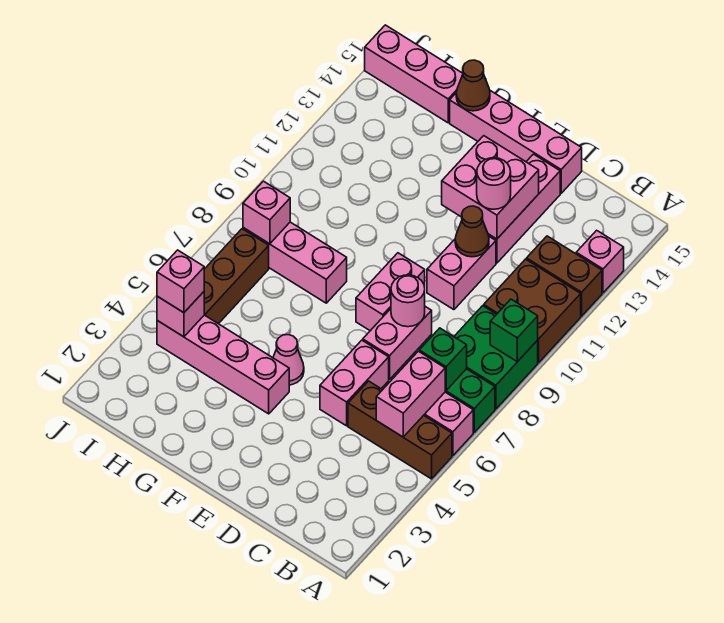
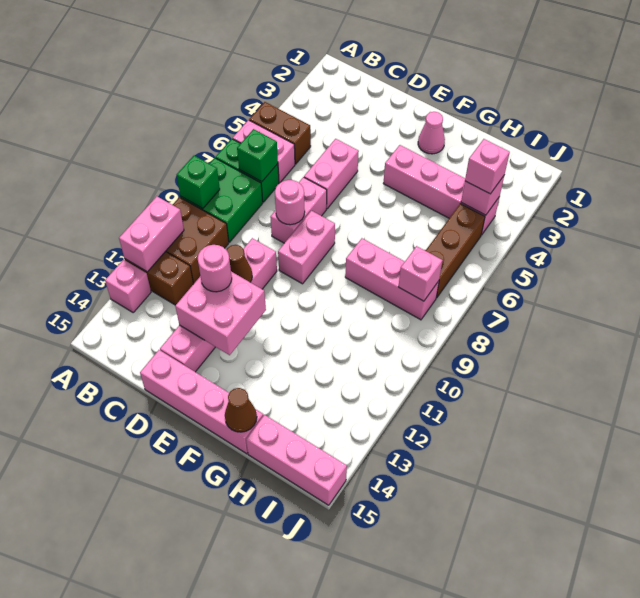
brown brick A5:C5 level 1 -> brown brick A5:B5 level 1
pink brick B5:B6 level 2 -> pink brick A11:A12 level 2
pink cone F5 level 1 -> pink cone F2 level 1

